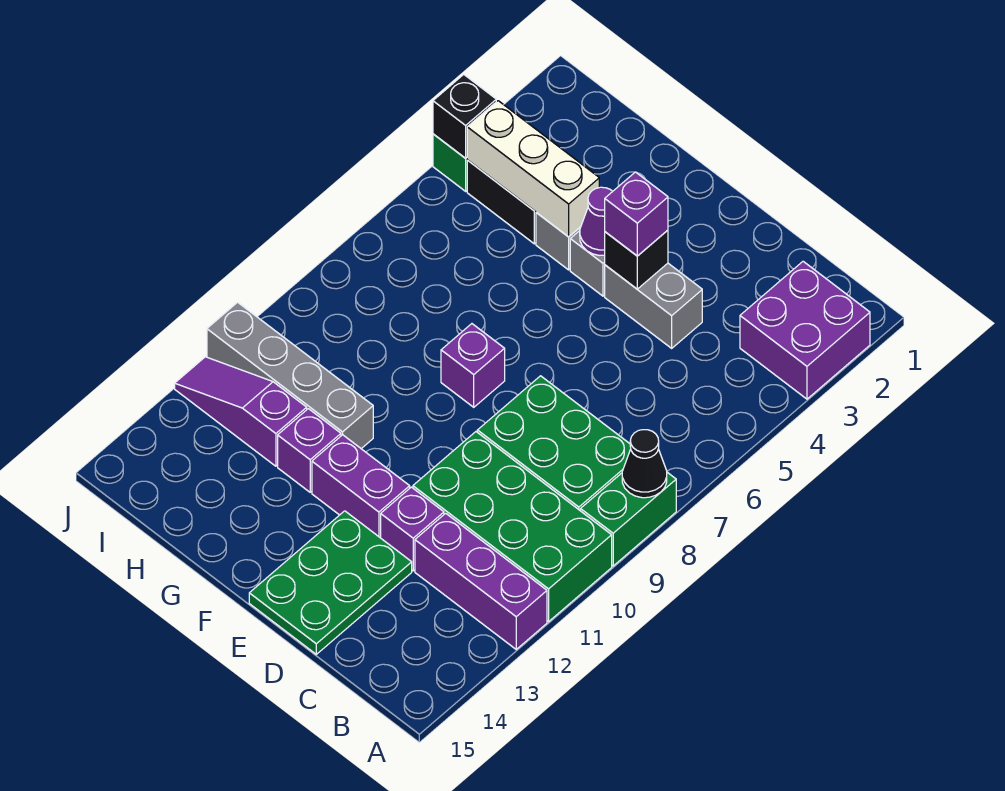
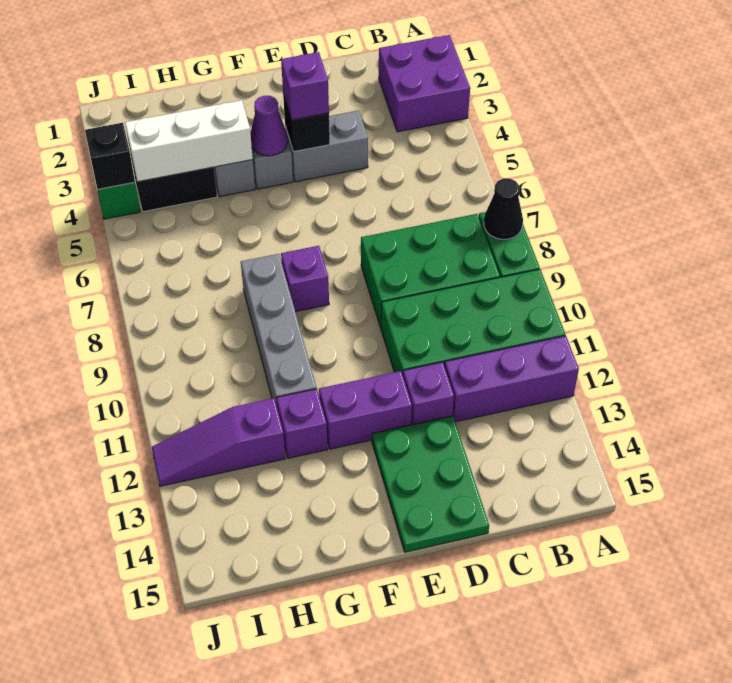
grey brick G11:J11 level 1 -> grey brick G8:G11 level 1

